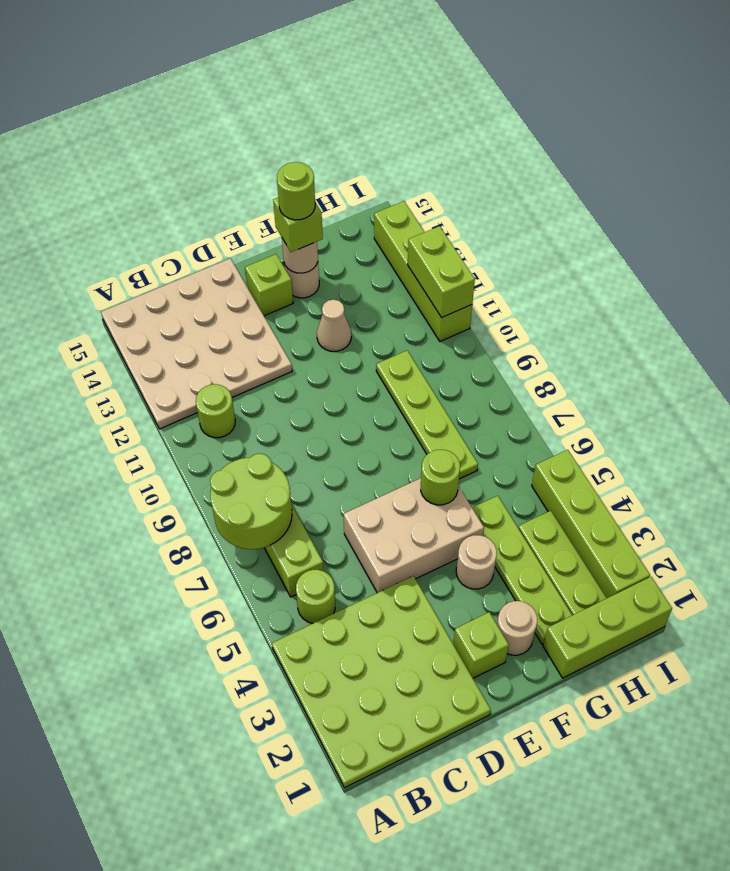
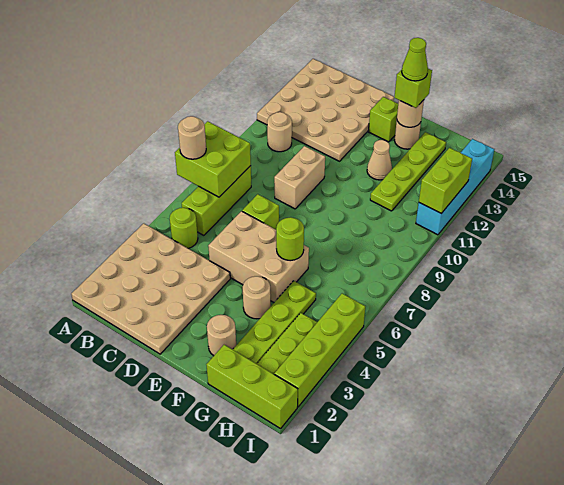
lime plate A1:D4 level 1 -> tan plate A1:D4 level 1
lime round brick A7:B8 level 2 -> lime brick A7:B8 level 2
none -> tan round brick A7 level 3
lime round brick B11 level 1 -> tan round brick B11 level 1
none -> tan brick D9:D10 level 1
lime brick E2 level 1 -> lime brick D7 level 1
lime round brick F14 level 4 -> lime cone F14 level 4
lime plate G7:G10 level 1 -> lime plate G11:G14 level 1
lime brick I11:I14 level 1 -> cyan brick I11:I14 level 1

